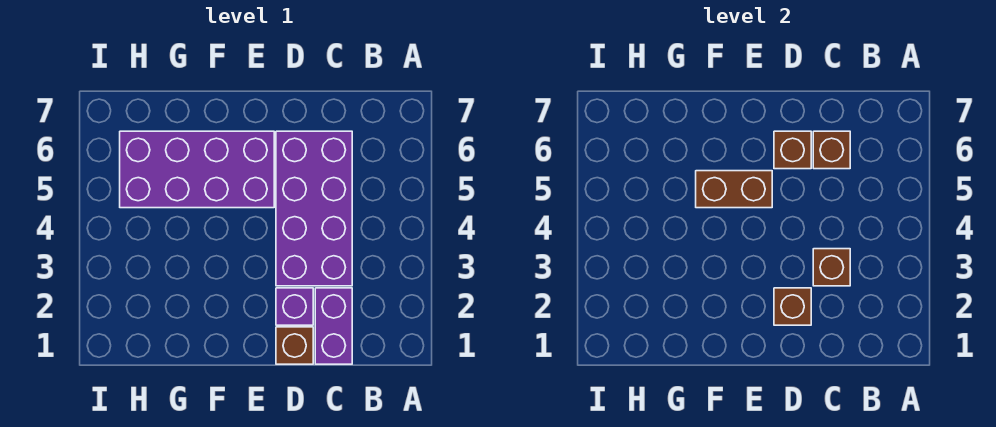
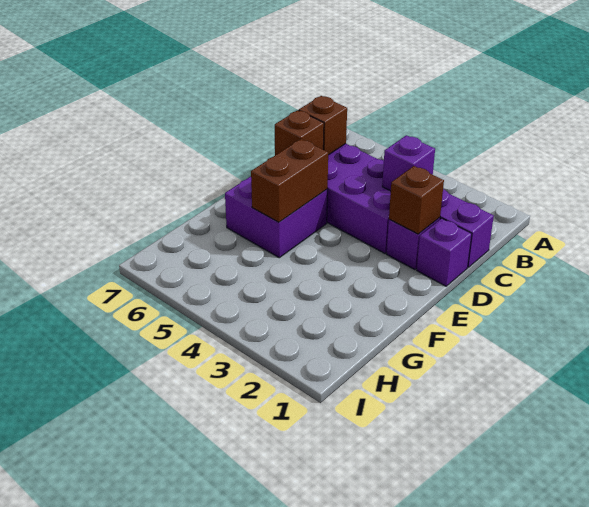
brown brick C3 level 2 -> purple brick C3 level 2
brown brick D1 level 1 -> purple brick D1 level 1
purple brick E5:H6 level 1 -> purple brick E5:F6 level 1

